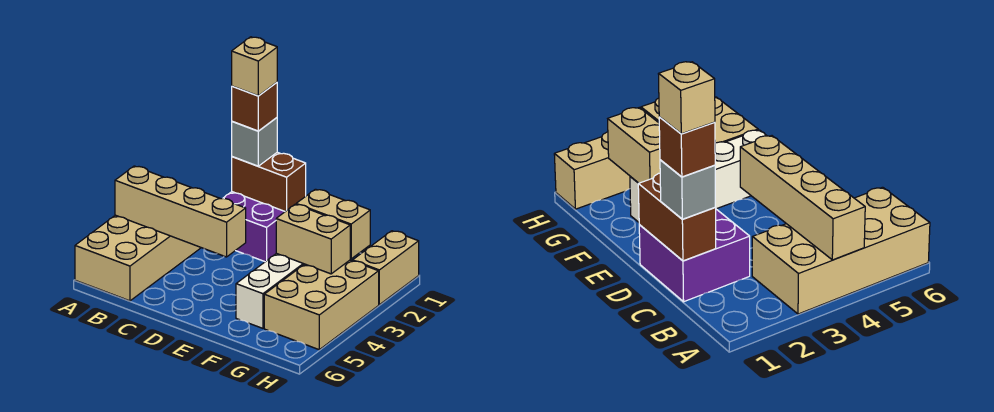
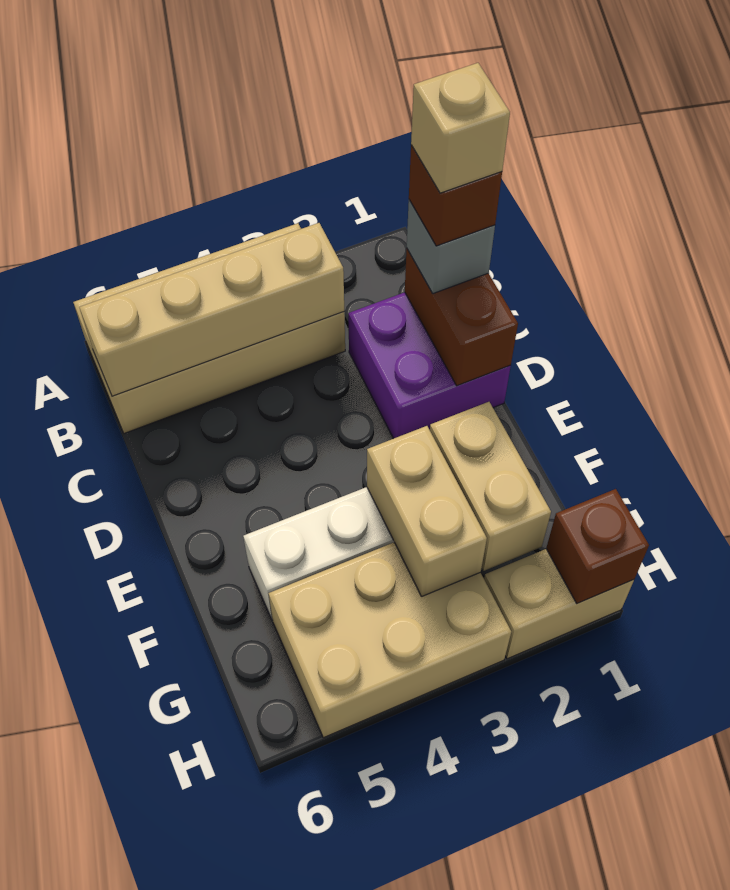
tan brick A4:D4 level 2 -> tan brick B3:B6 level 2
none -> brown brick H1 level 2

